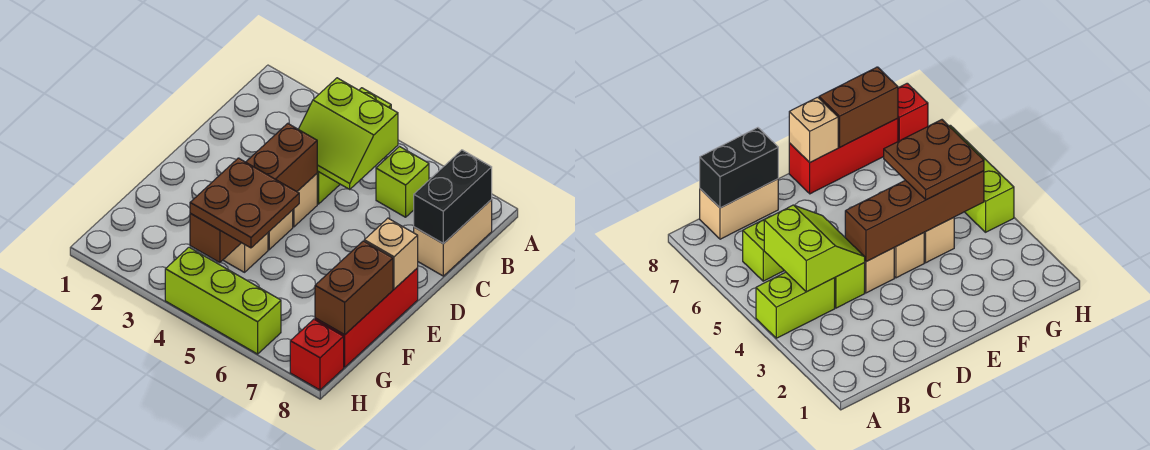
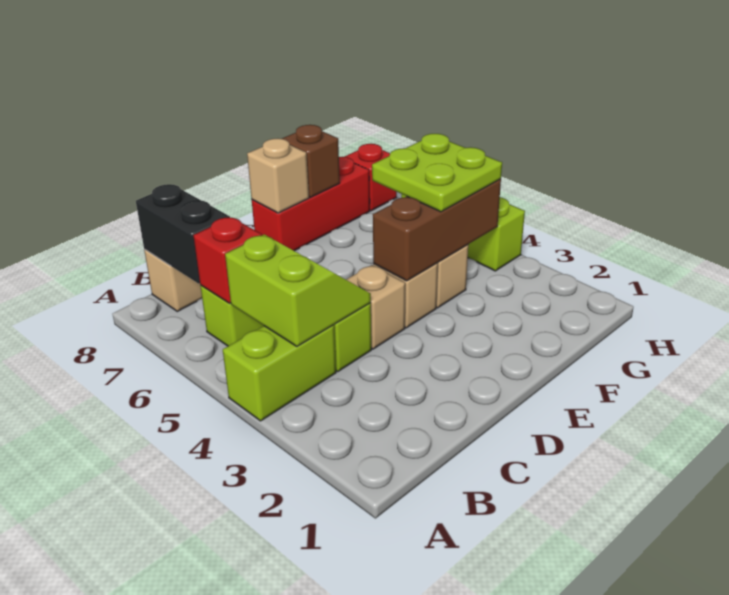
none -> red brick B6 level 2
black brick B8:C8 level 2 -> black brick B7:B8 level 2
brown brick D4:G4 level 2 -> brown brick E4:G4 level 2
brown plate F4:G5 level 3 -> lime plate F4:G5 level 3
brown brick F8:G8 level 2 -> brown brick F8 level 2

